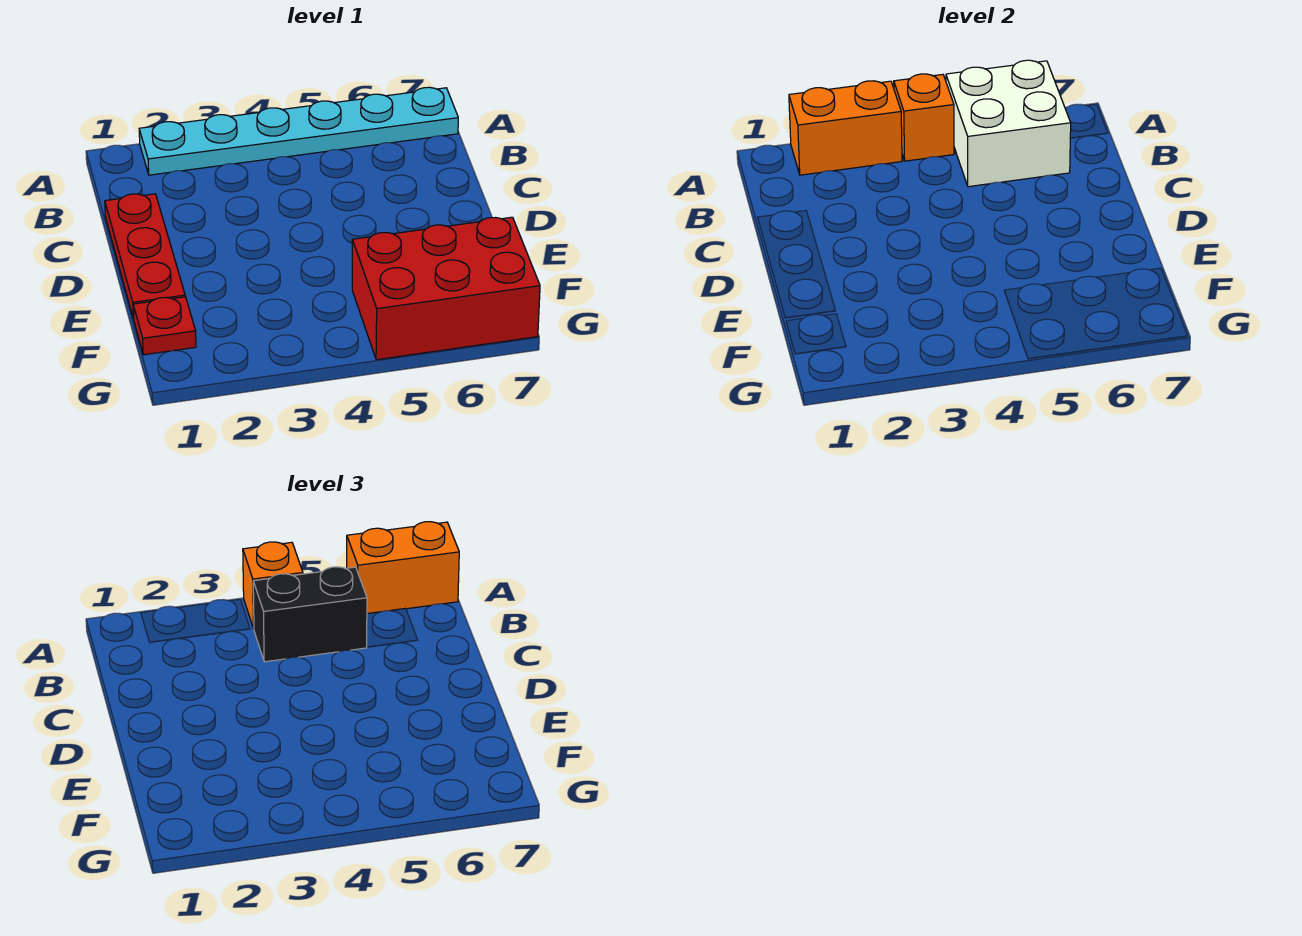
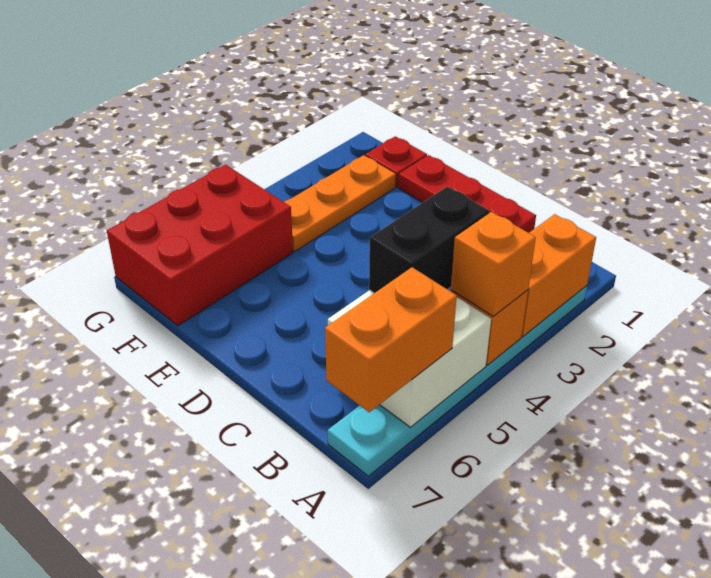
none -> orange plate F2:F4 level 1

